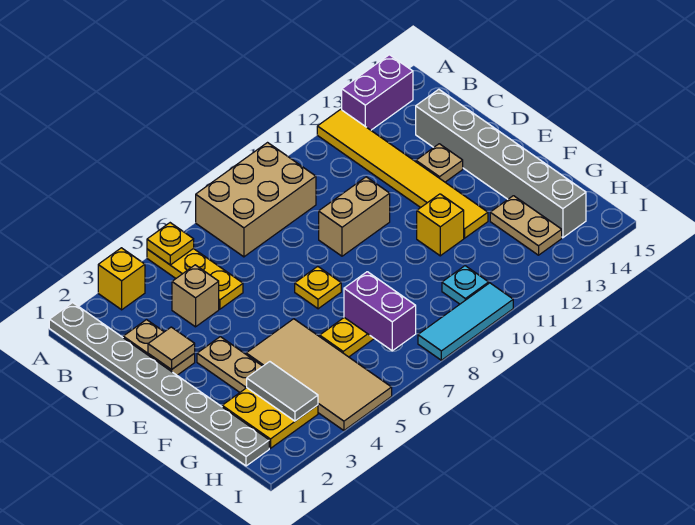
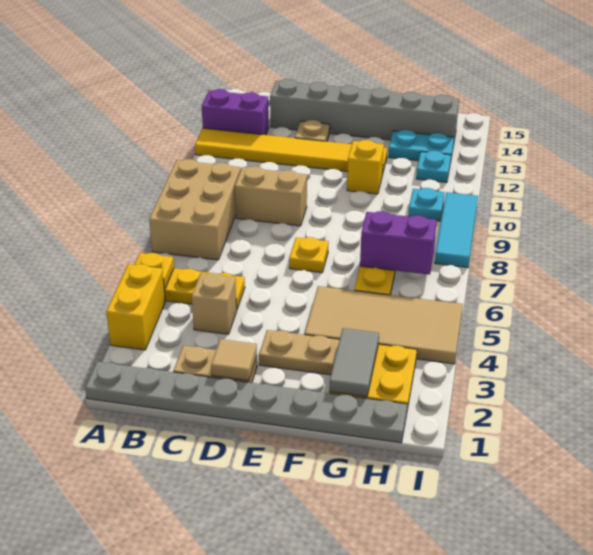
yellow brick A3 level 1 -> yellow brick A3:A4 level 1
purple brick A13:A14 level 1 -> purple brick A13:B13 level 1
tan brick D9:D10 level 1 -> tan brick C9:D9 level 1
grey tile G3:H3 level 2 -> grey tile G2:G3 level 2
tan plate G13:H13 level 1 -> cyan plate G13:H13 level 1
none -> cyan plate H12 level 1

